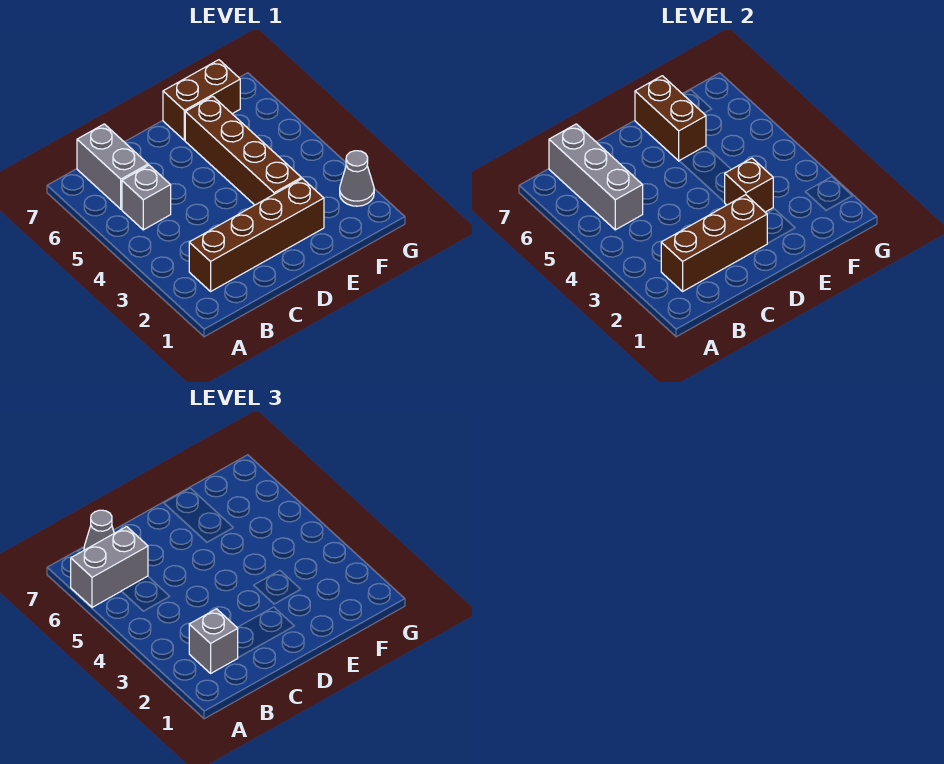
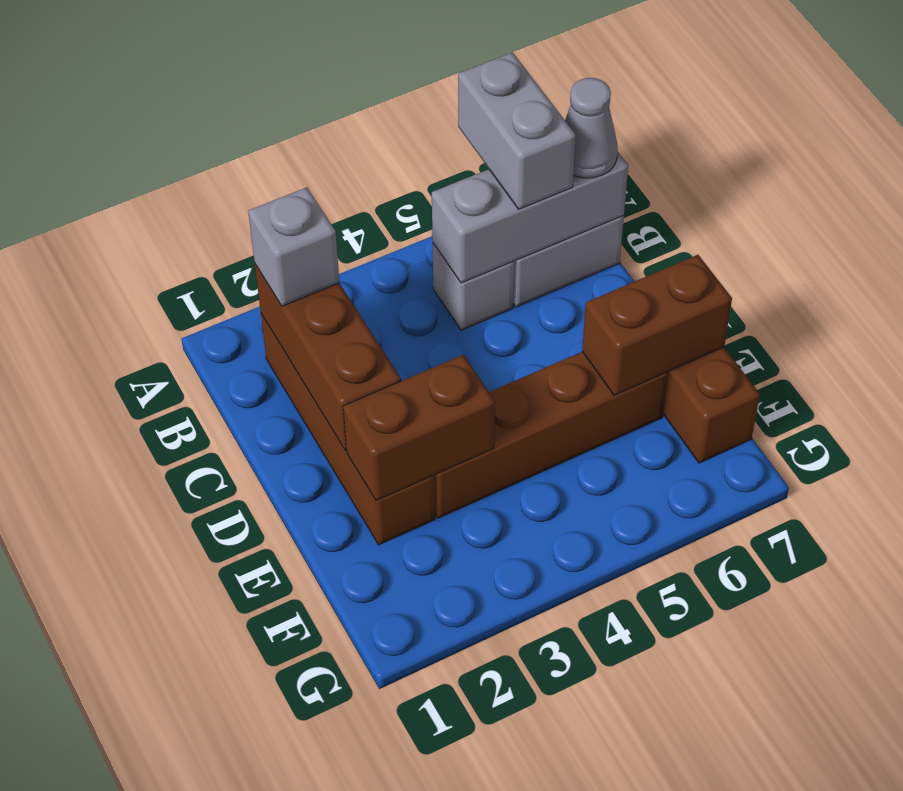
brown brick E3 level 2 -> brown brick E2:E3 level 2
grey cone G2 level 1 -> none

